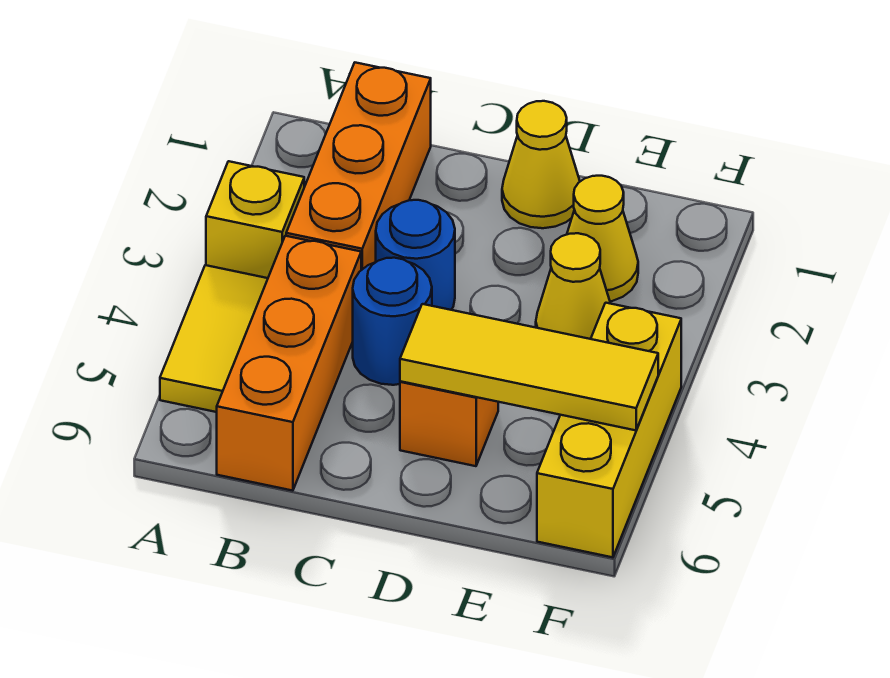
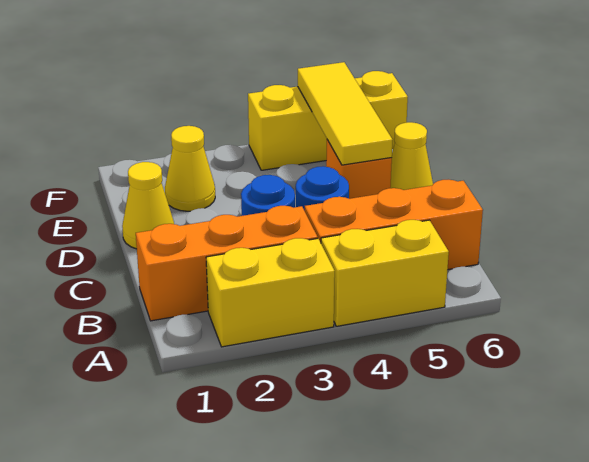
yellow brick A3 level 1 -> yellow brick A2:A3 level 1
yellow tile A4:A5 level 1 -> yellow brick A4:A5 level 1
yellow cone E3 level 1 -> yellow cone D6 level 1

